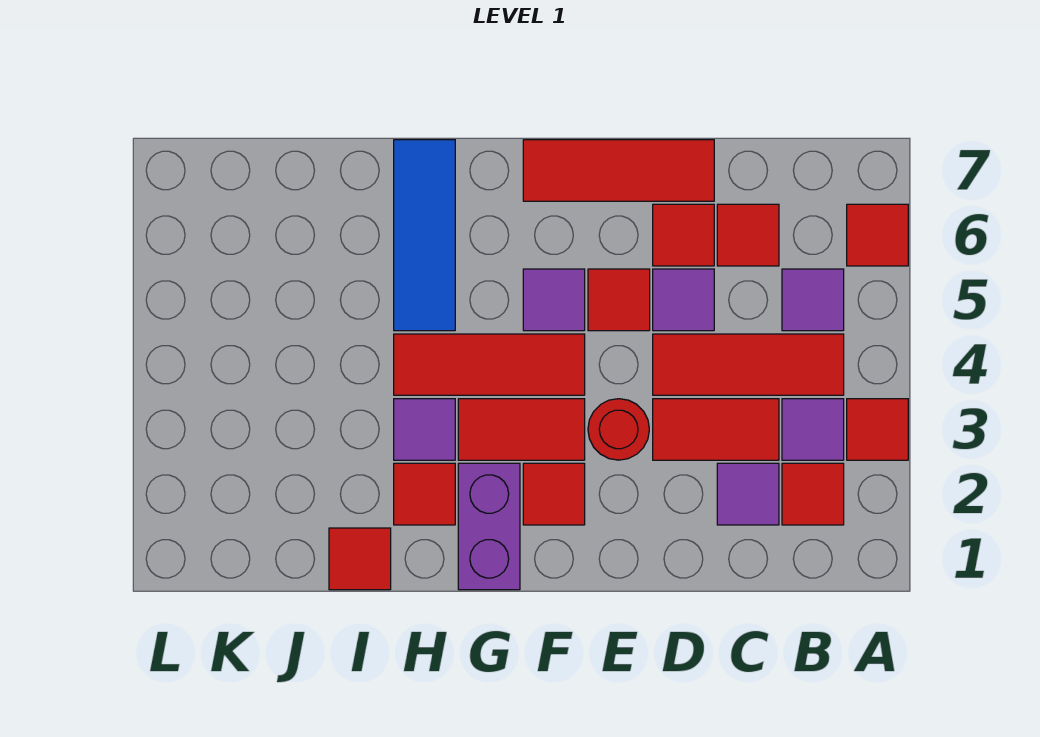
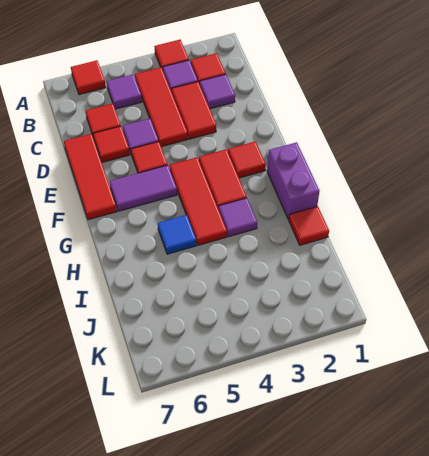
red round brick E3 level 1 -> none
purple tile F5 level 1 -> purple tile F5:F6 level 1
purple brick G1:G2 level 1 -> purple brick G1:H1 level 1
red tile H2 level 1 -> none
blue tile H5:H7 level 1 -> blue tile H5 level 1

